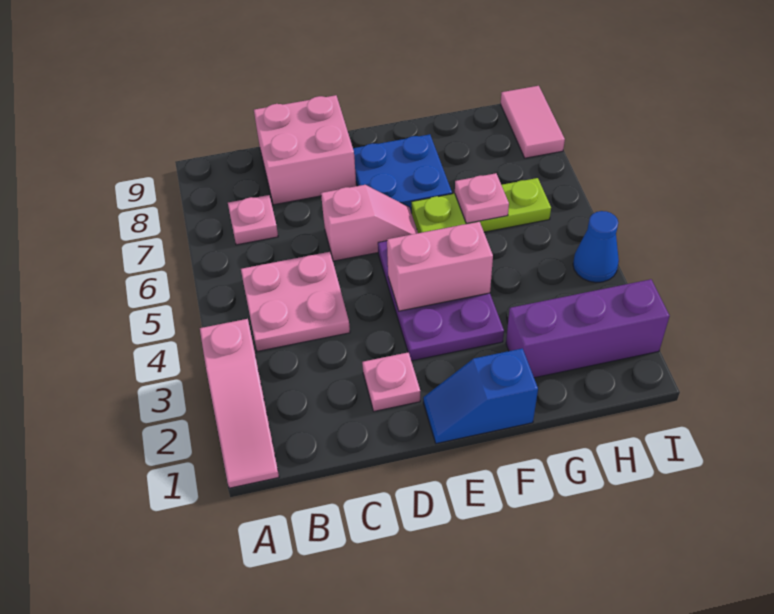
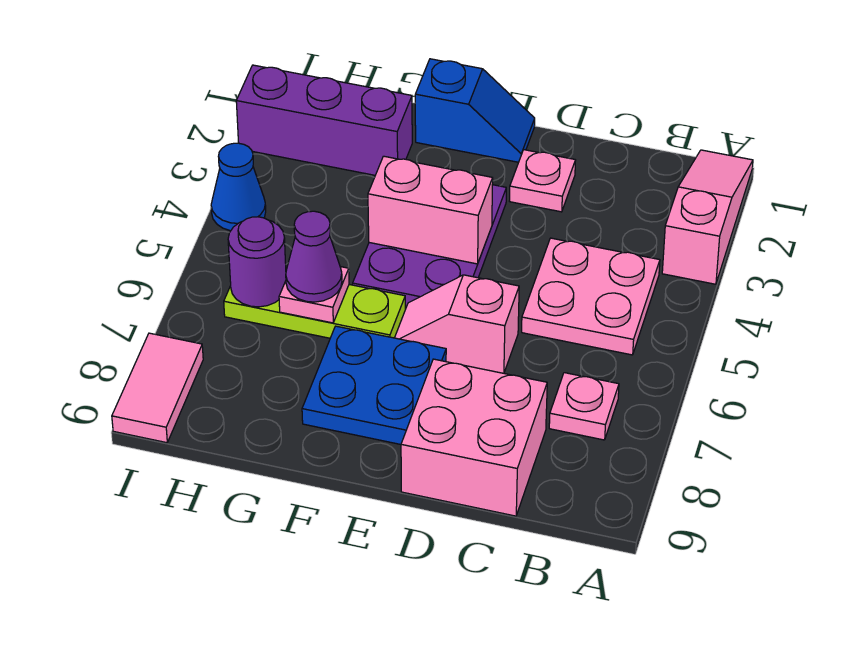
none -> purple cone G6 level 3
none -> purple round brick H6 level 2

